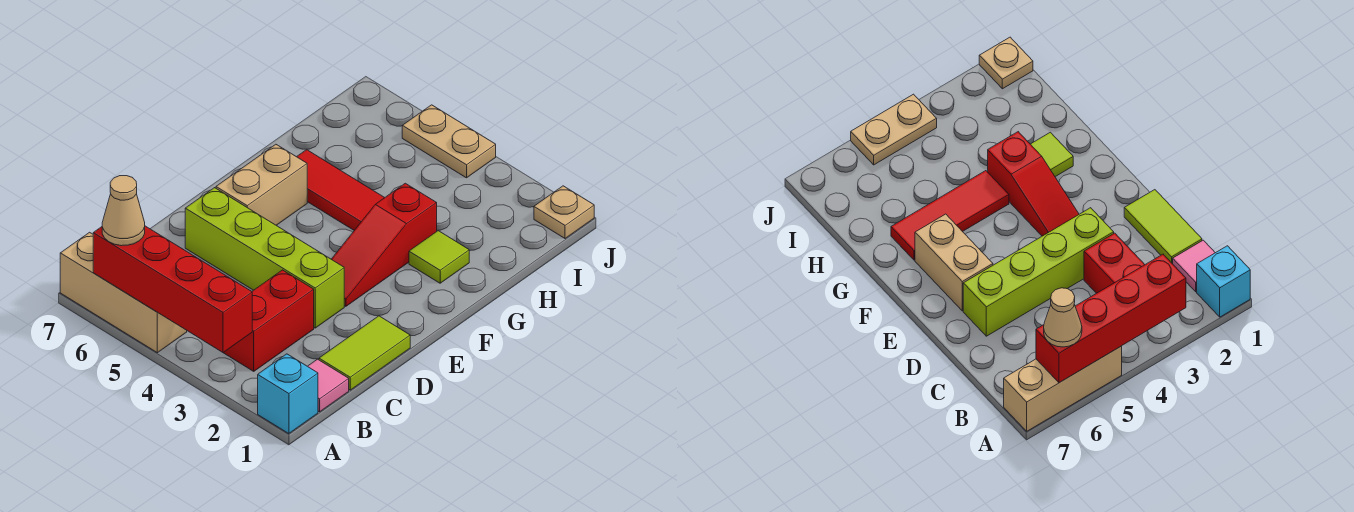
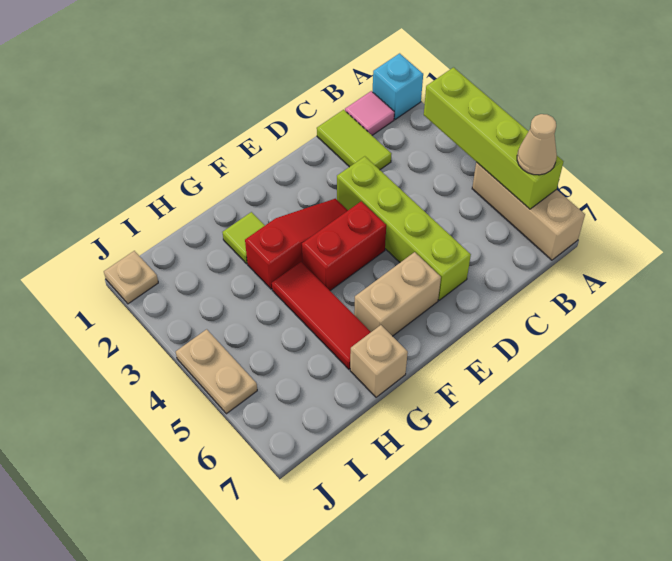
red brick A3:A6 level 2 -> lime brick A3:A6 level 2
red brick B3:C3 level 1 -> red brick E4:F4 level 1
lime tile C1:D1 level 1 -> lime tile C1:C2 level 1
none -> tan brick G7 level 1

